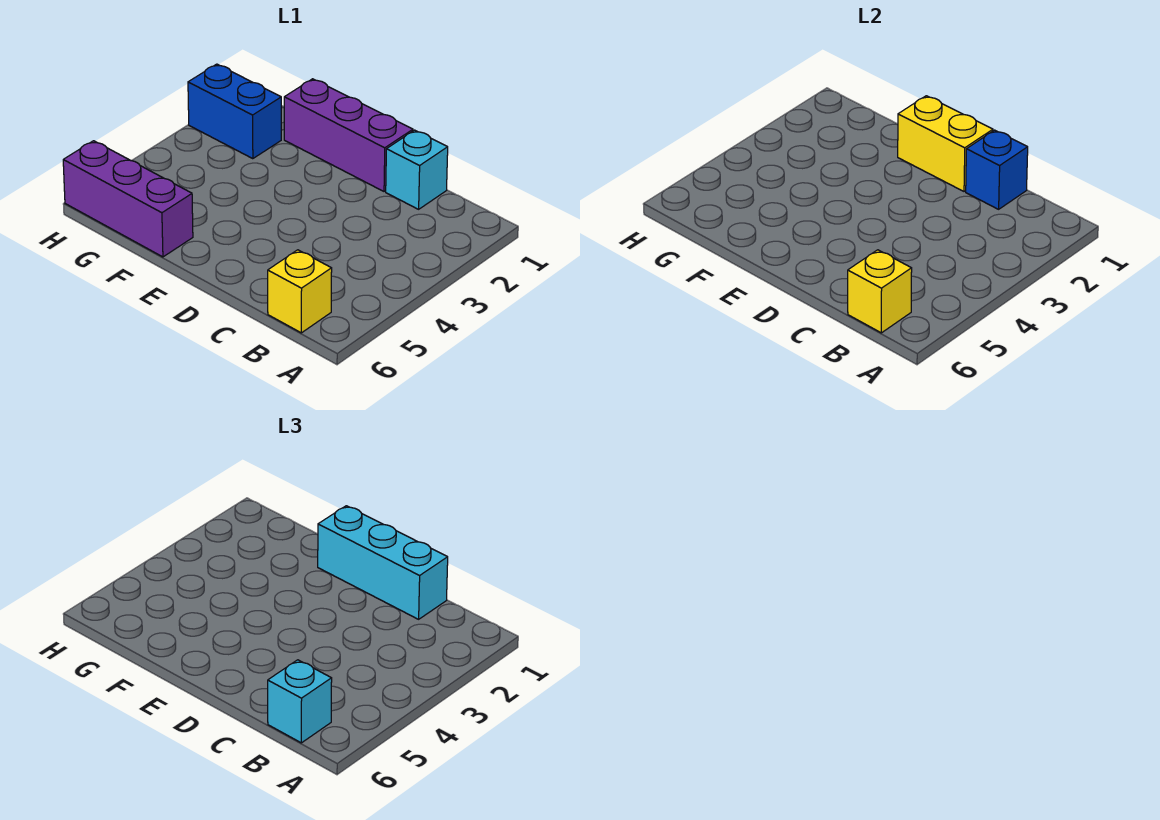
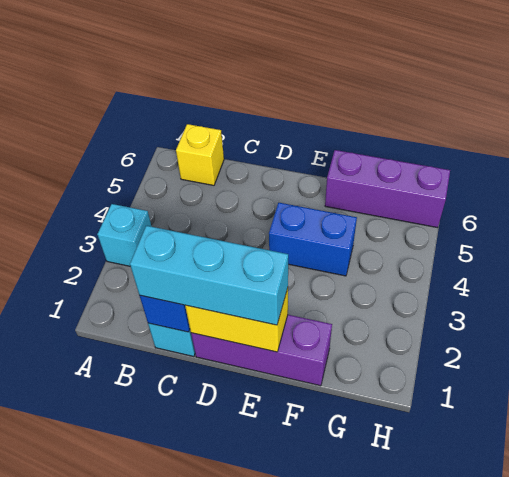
yellow brick B6 level 2 -> none
cyan brick B6 level 3 -> cyan brick A3 level 1
blue brick G2:H2 level 1 -> blue brick E4:F4 level 1

